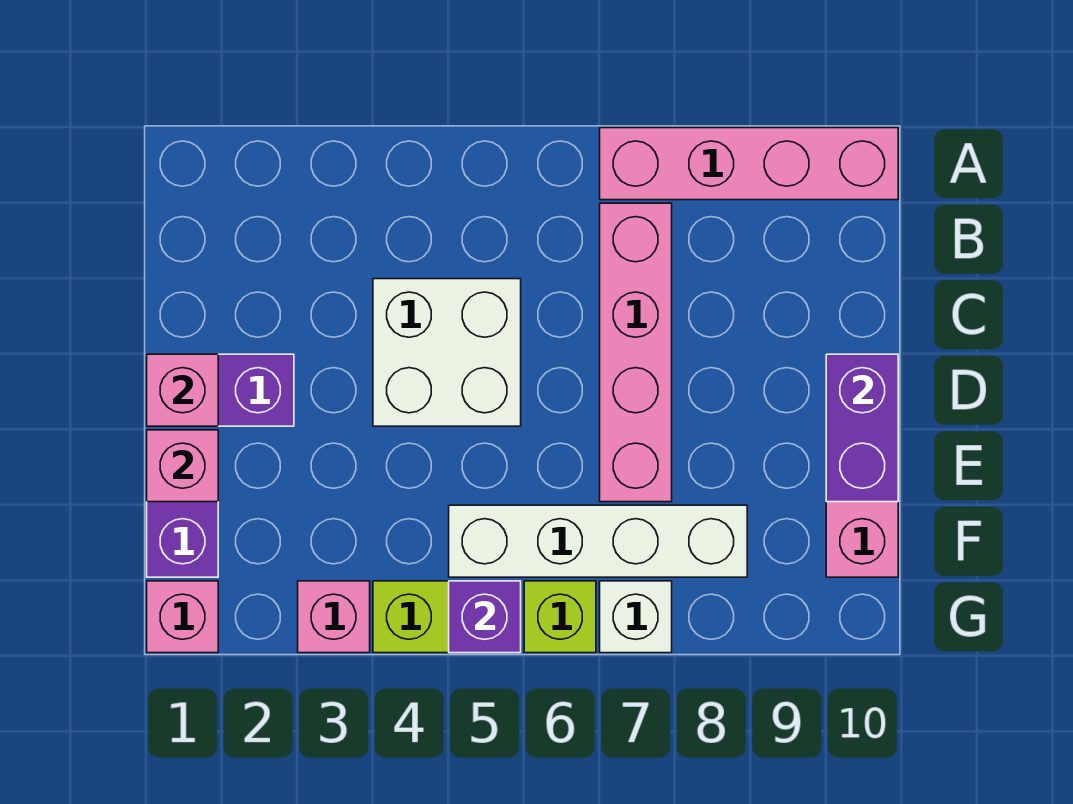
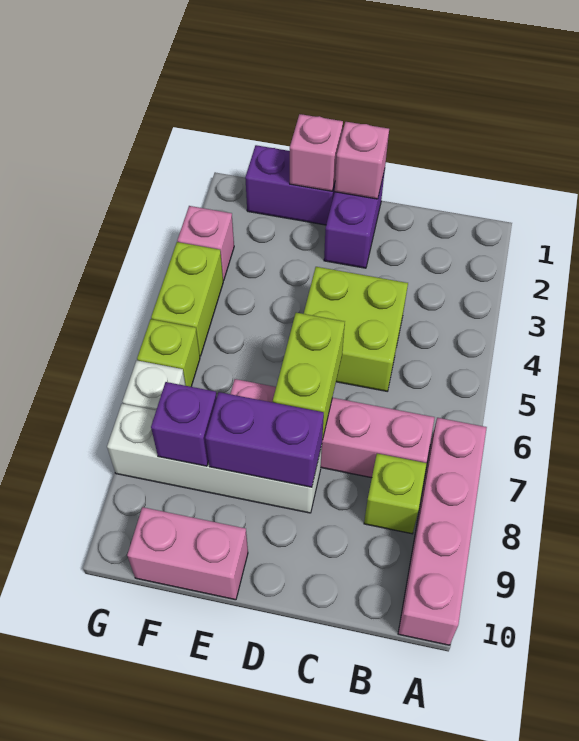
none -> lime brick B8 level 1
white brick C4:D5 level 1 -> lime brick C4:D5 level 1
none -> lime brick D6:D7 level 2
purple brick D10:E10 level 2 -> purple brick D8:E8 level 2
white brick F5:F8 level 1 -> white brick D8:G8 level 1
pink brick G1 level 1 -> none
purple brick G5 level 2 -> purple brick F8 level 2

